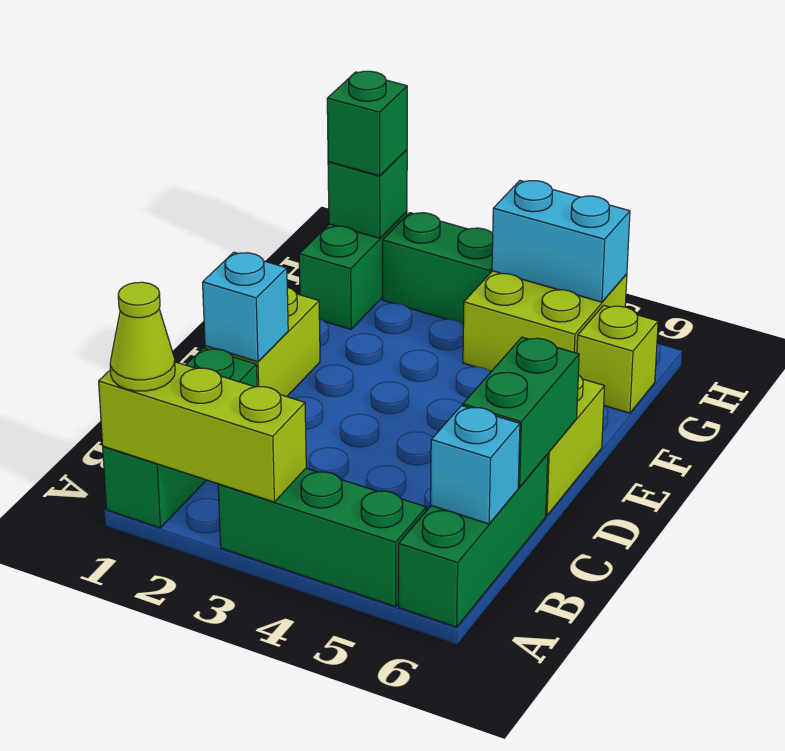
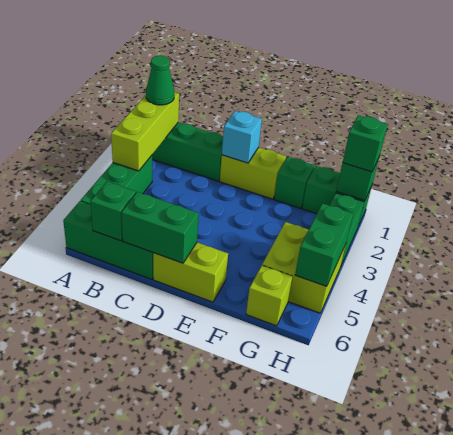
lime cone A1 level 3 -> green cone A1 level 3
cyan brick B6 level 2 -> green brick B6 level 2
none -> green brick F1 level 1
cyan brick H4:H5 level 2 -> green brick H4:H5 level 2

